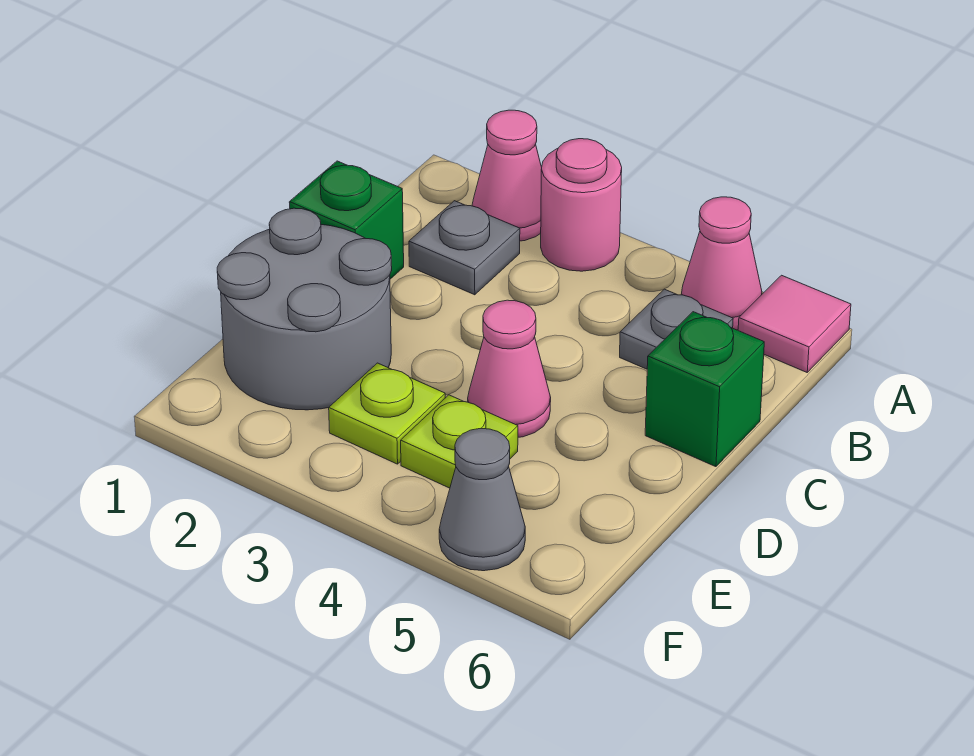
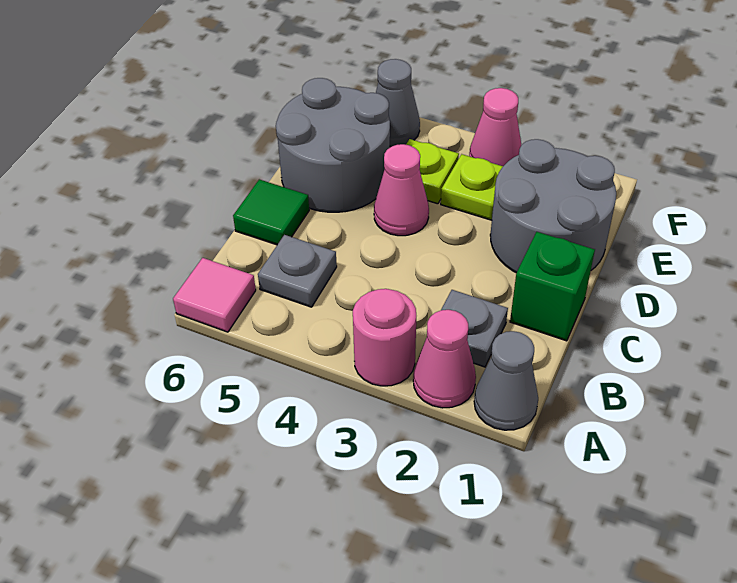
none -> grey cone A1 level 1
pink cone A5 level 1 -> pink cone F3 level 1
green brick C6 level 1 -> green tile C6 level 1
none -> grey round brick D5:E6 level 1

